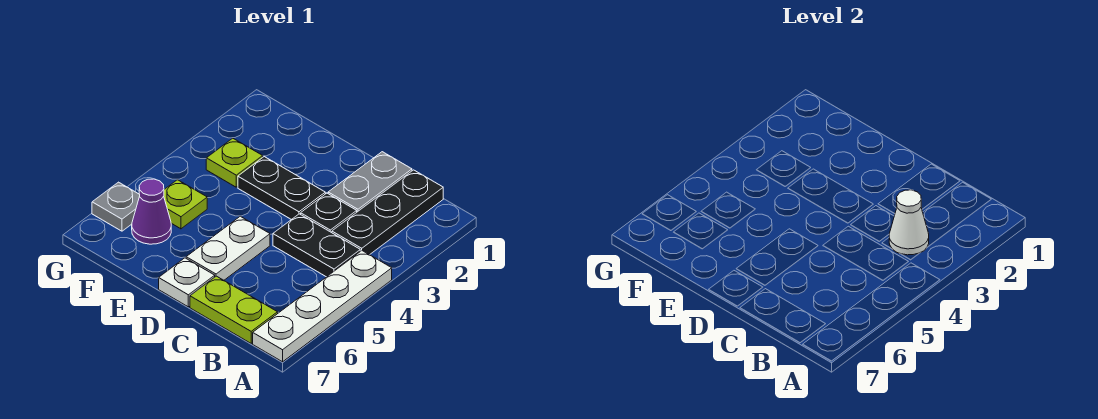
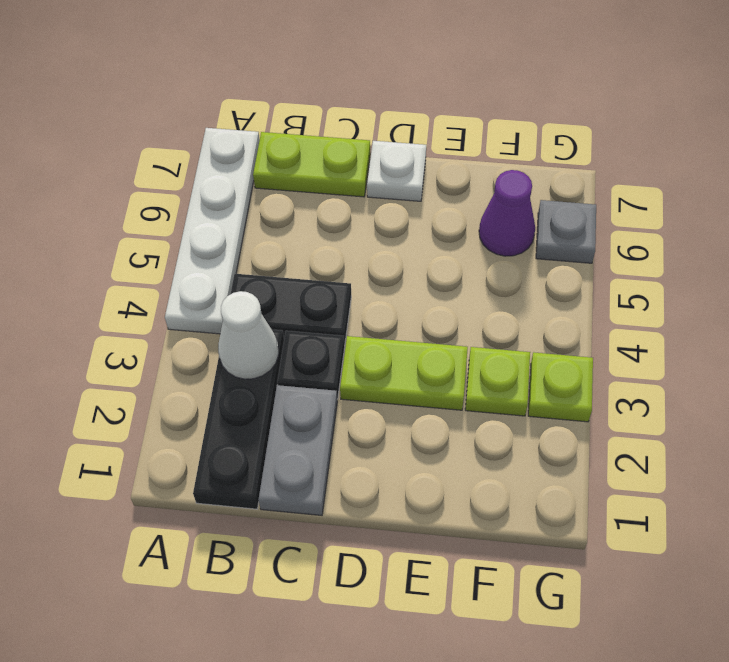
black plate D3:E3 level 1 -> lime plate D3:E3 level 1
white plate D5:D6 level 1 -> none
lime plate F5 level 1 -> lime plate G3 level 1

